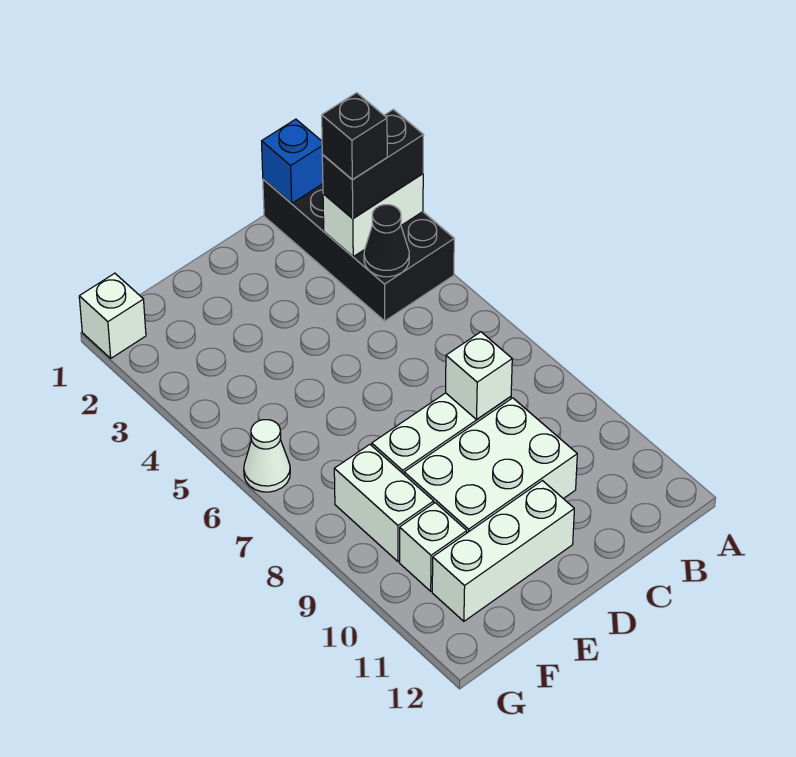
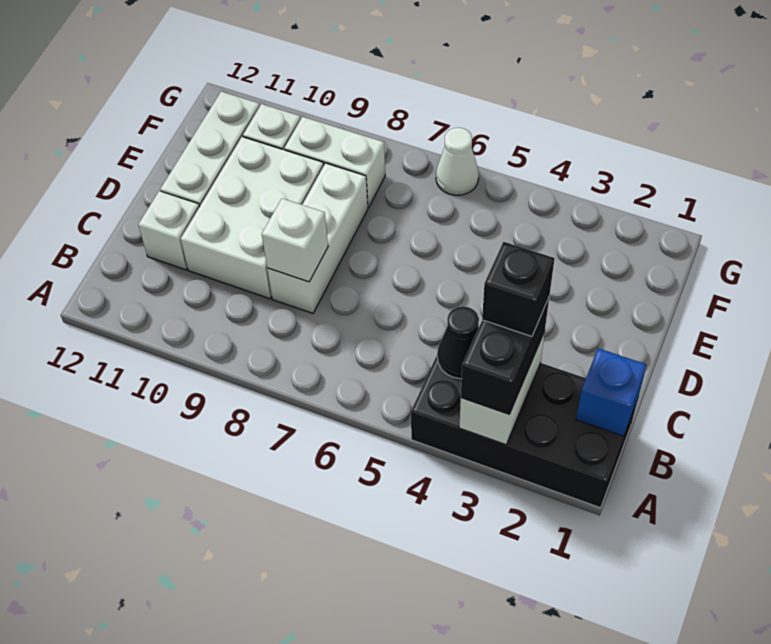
white brick G1 level 1 -> white brick C11 level 1

